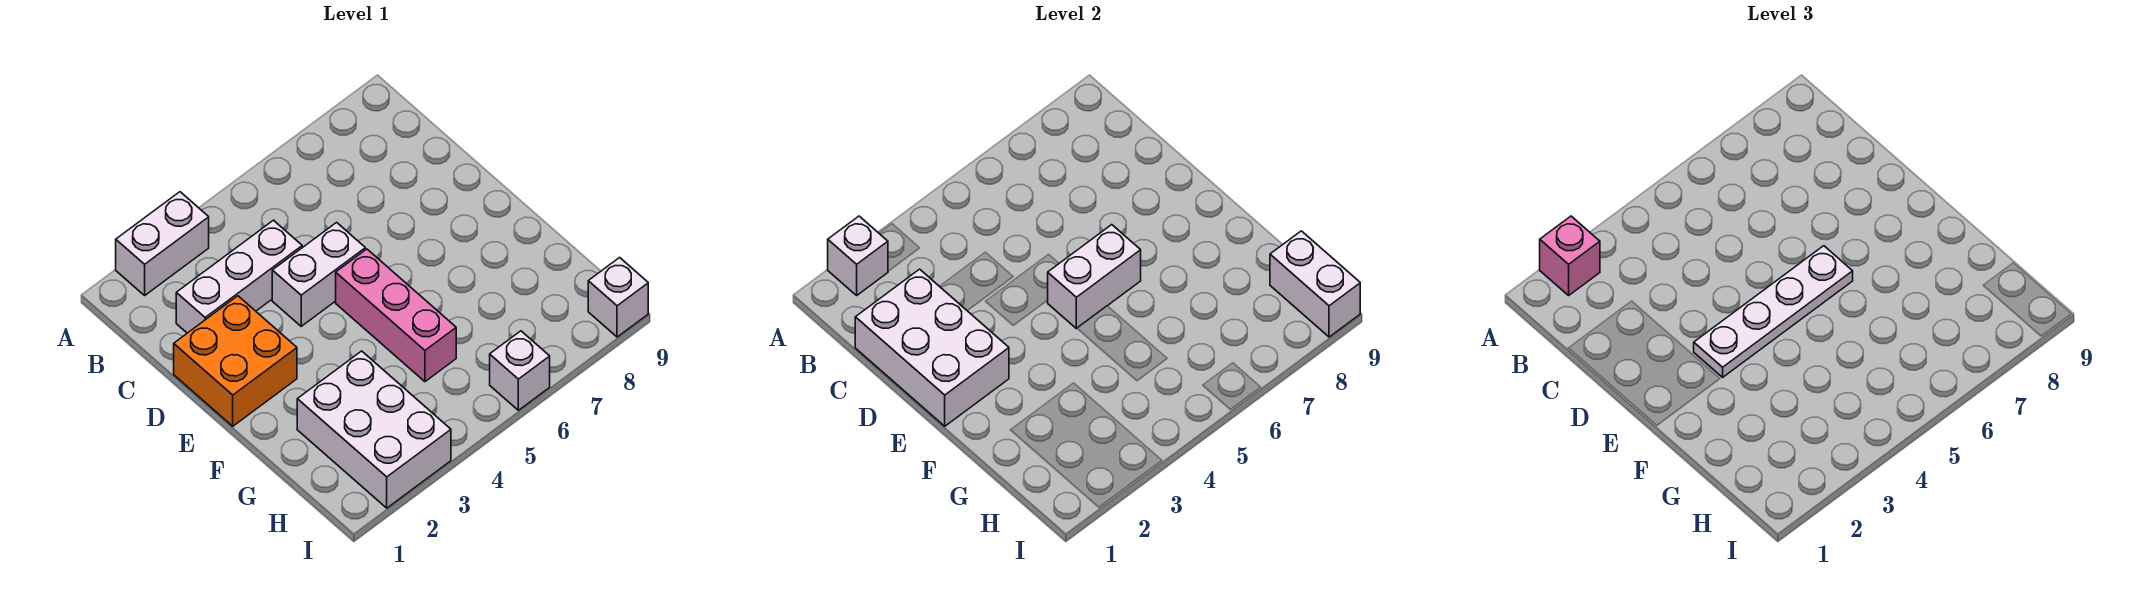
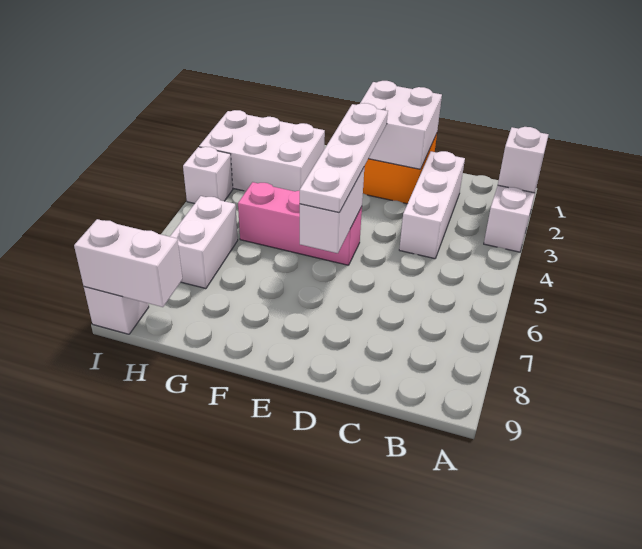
pink brick A2 level 3 -> none
white brick C1:E2 level 2 -> white brick D1:E2 level 2
white brick D4:D5 level 1 -> white brick H6:H7 level 1
white brick I6 level 1 -> white brick I4 level 1

